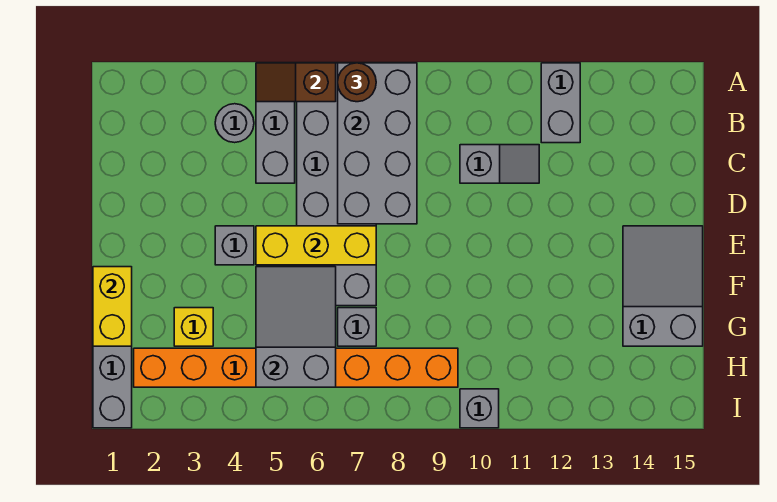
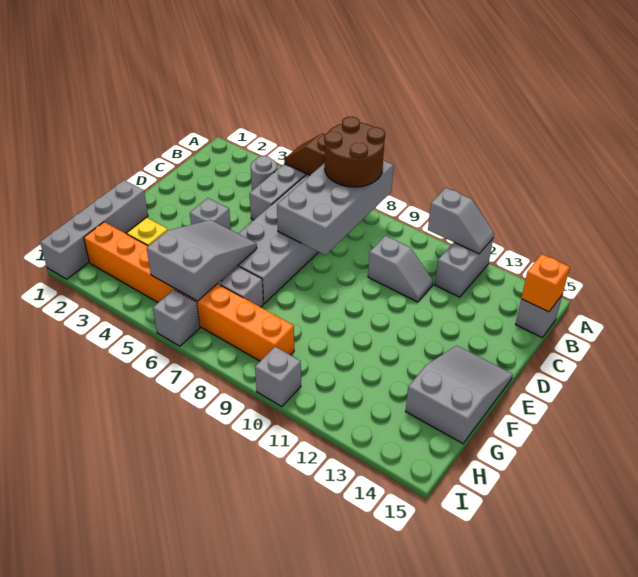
brown round brick A7 level 3 -> brown round brick A7:B8 level 3
none -> grey slope A11:A12 level 2 top 11
none -> grey brick B15 level 1
none -> orange brick B15 level 2
yellow brick E5:E7 level 2 -> none
yellow brick F1:G1 level 2 -> none
none -> grey brick I6 level 1

